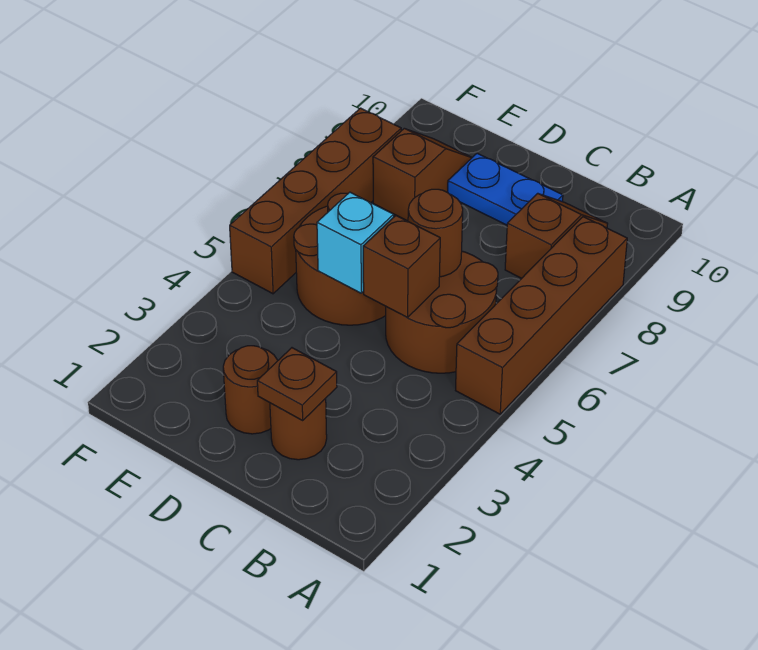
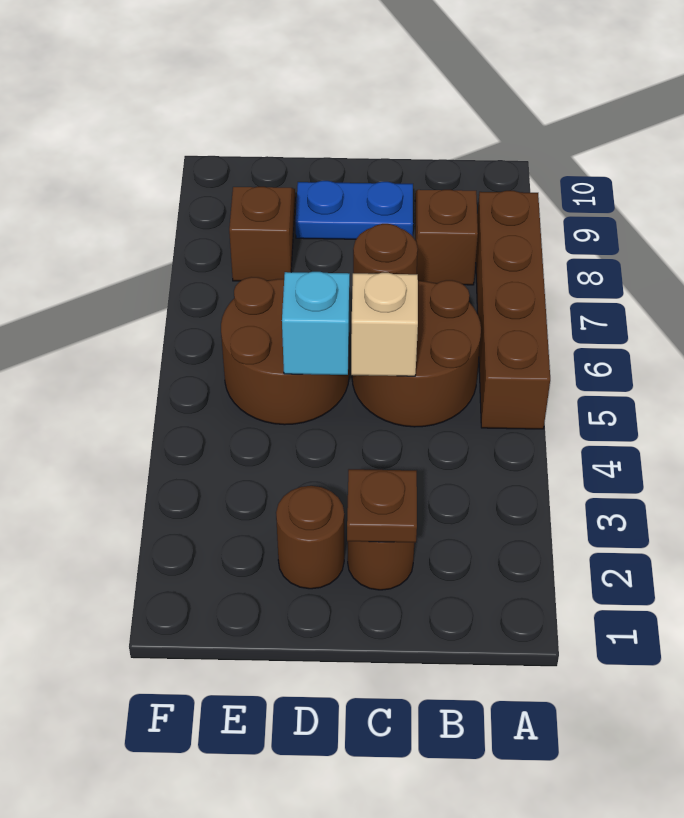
brown brick C5 level 2 -> tan brick C5 level 2
brown brick F5:F8 level 1 -> none

